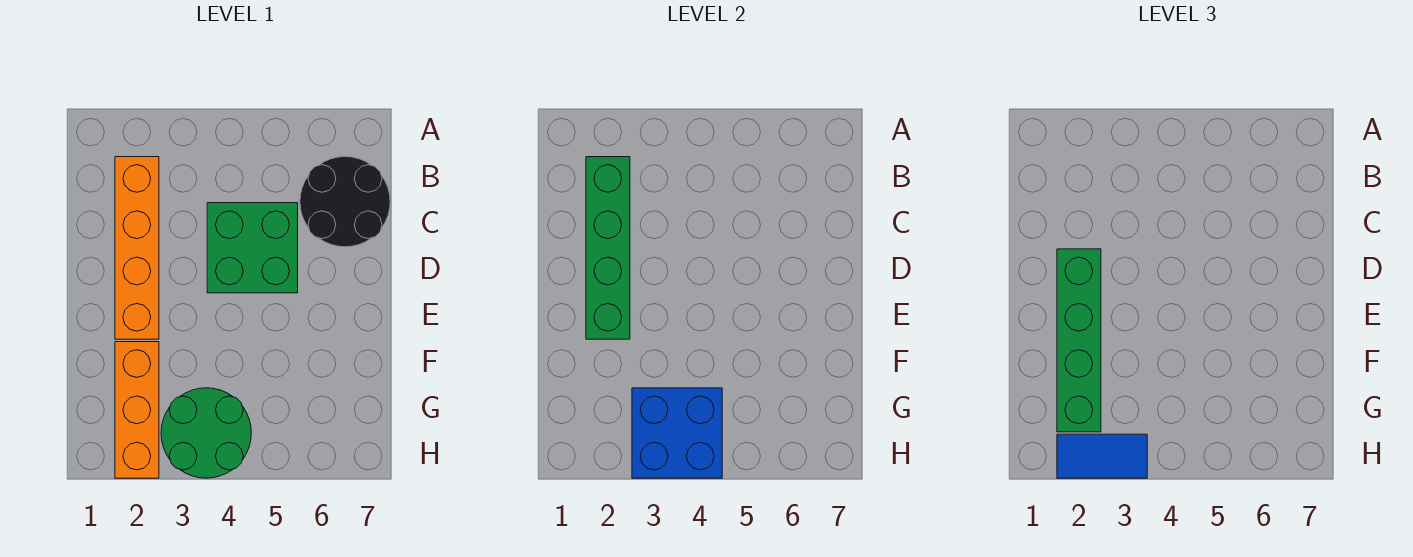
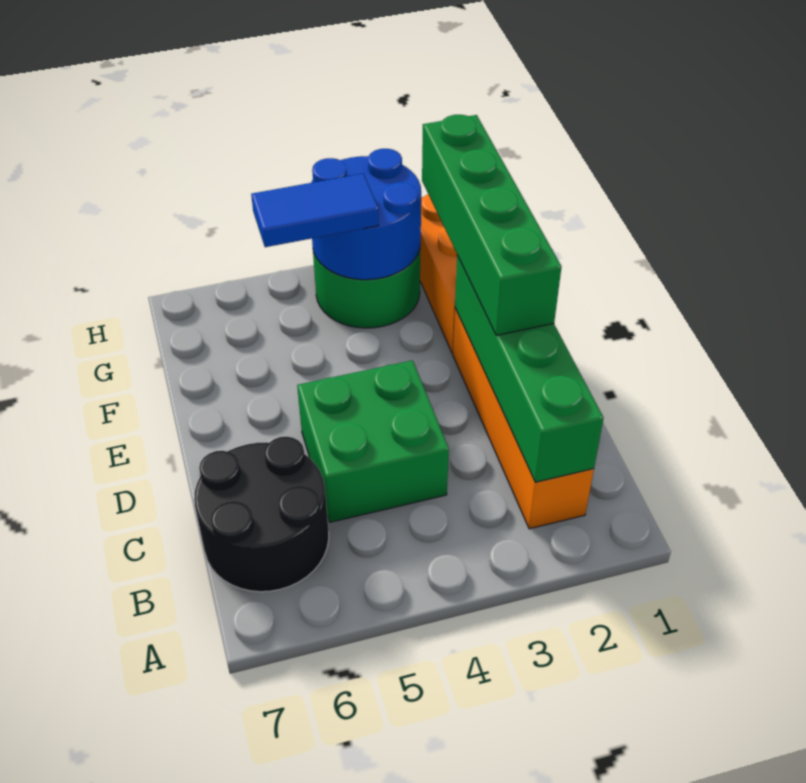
blue brick G3:H4 level 2 -> blue round brick G3:H4 level 2
blue tile H2:H3 level 3 -> blue tile G4:G5 level 3

